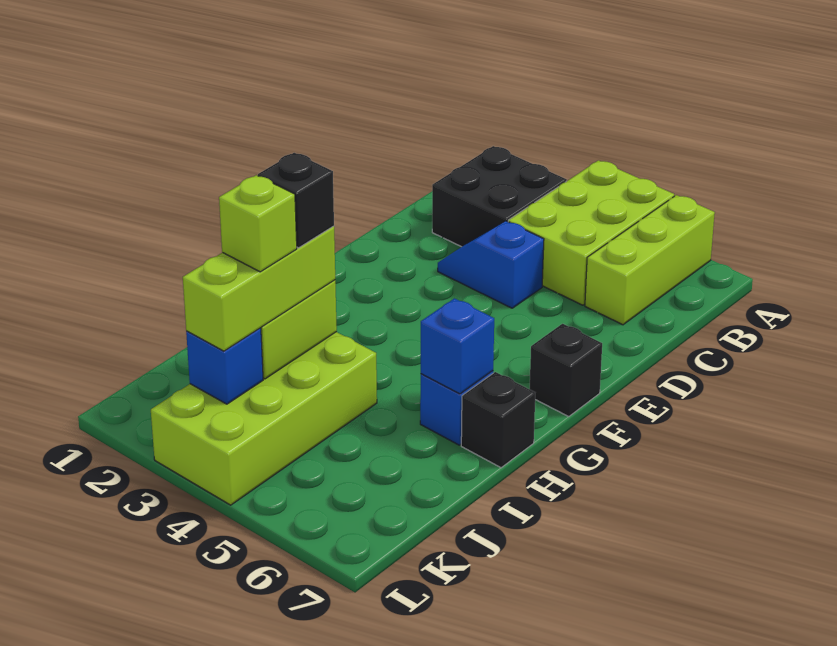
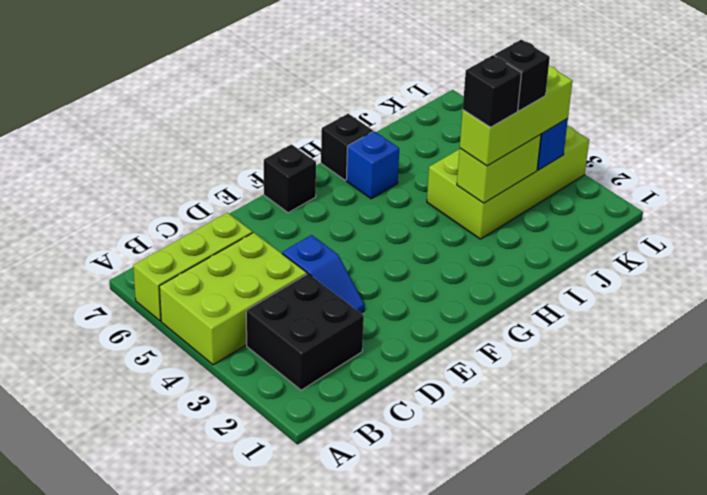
blue brick H6 level 2 -> none
lime brick J3 level 4 -> black brick J3 level 4

